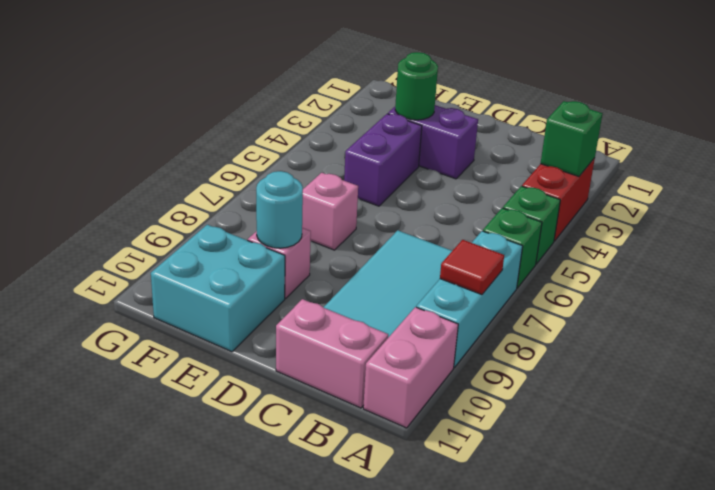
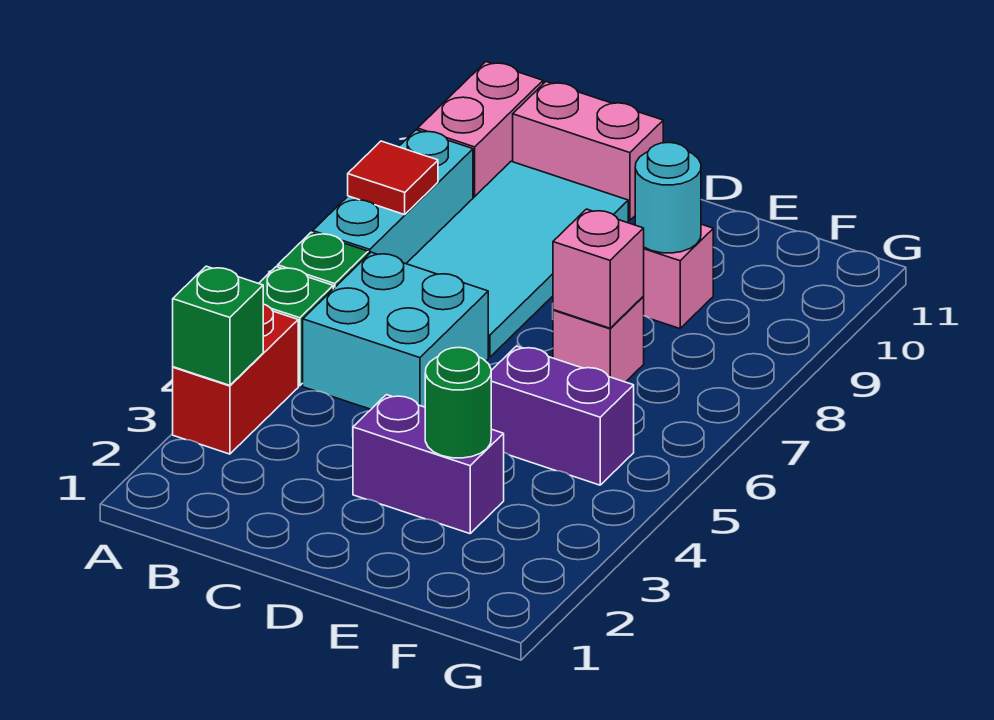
purple brick E4:E5 level 1 -> purple brick E5:F5 level 1
none -> pink brick E7 level 2
cyan brick E10:F11 level 1 -> cyan brick B5:C6 level 1

